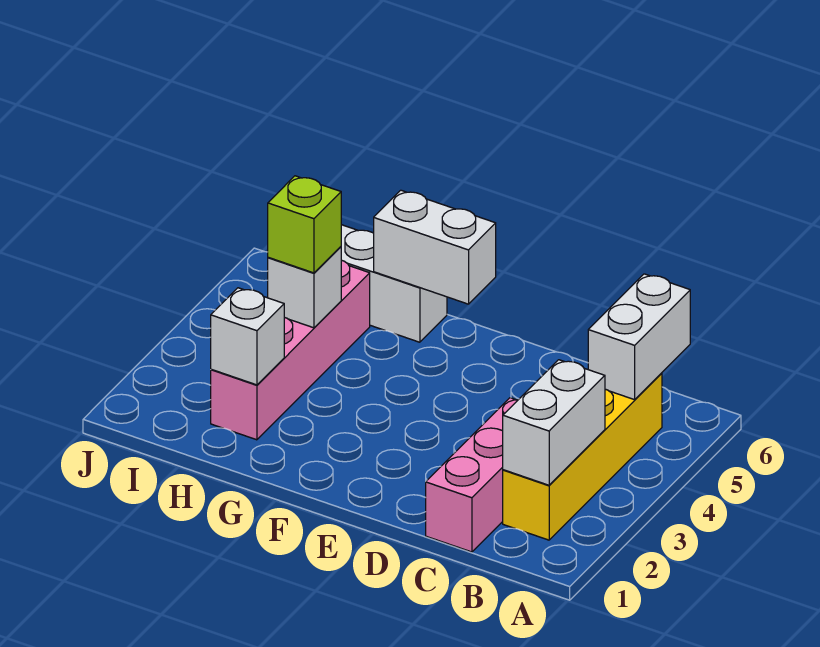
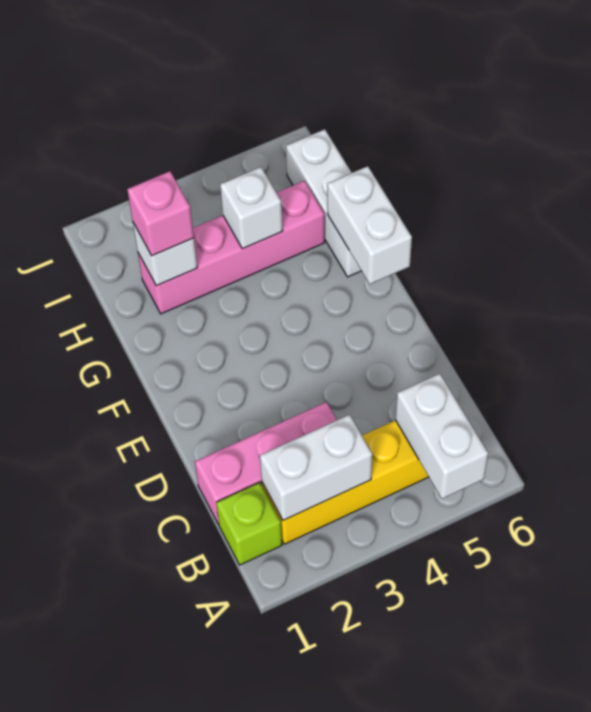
white brick B5:B6 level 2 -> white brick A5:B5 level 2
none -> pink brick H2 level 3
lime brick H4 level 3 -> lime brick B1 level 1

